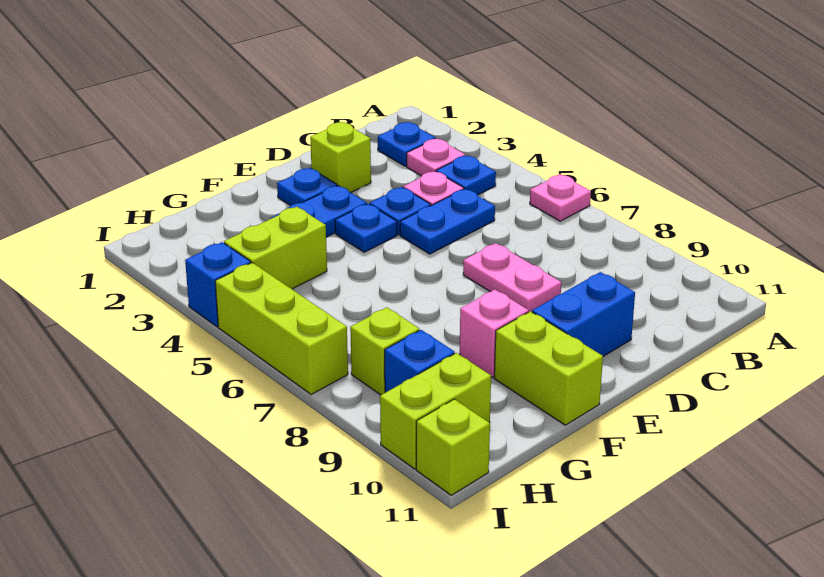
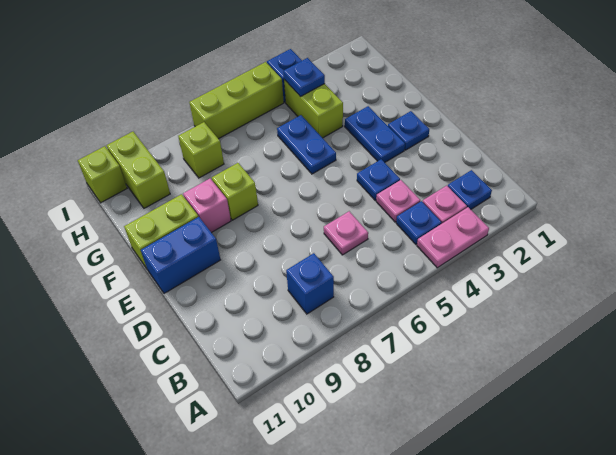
pink plate A6 level 1 -> pink plate C6 level 1
blue plate C5:D5 level 1 -> blue plate F5:G5 level 1
lime brick D2 level 1 -> lime brick F8 level 1
pink plate D7:D8 level 1 -> pink plate A3:A4 level 1
blue brick D10:E10 level 1 -> blue brick E10:E11 level 1
blue plate E4 level 1 -> blue plate H4 level 2
blue brick H9 level 1 -> blue brick B8 level 1

